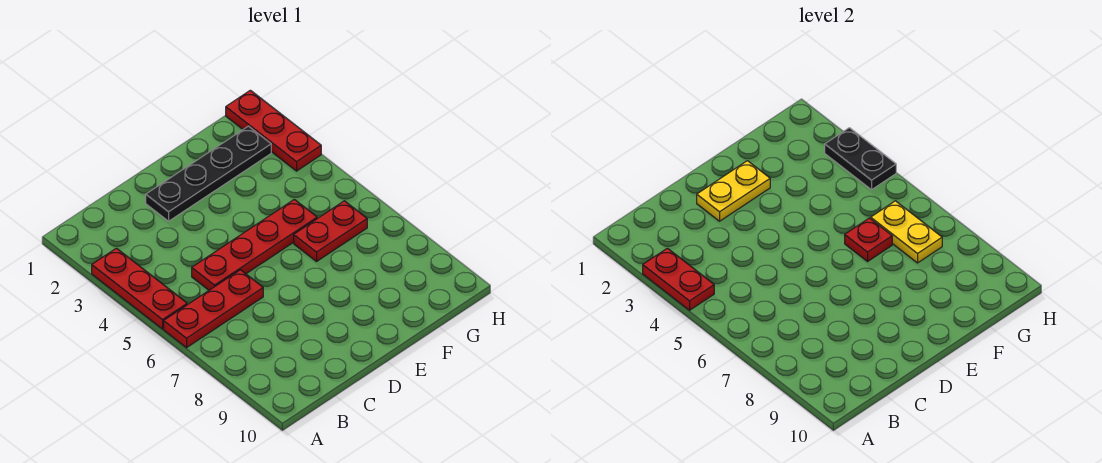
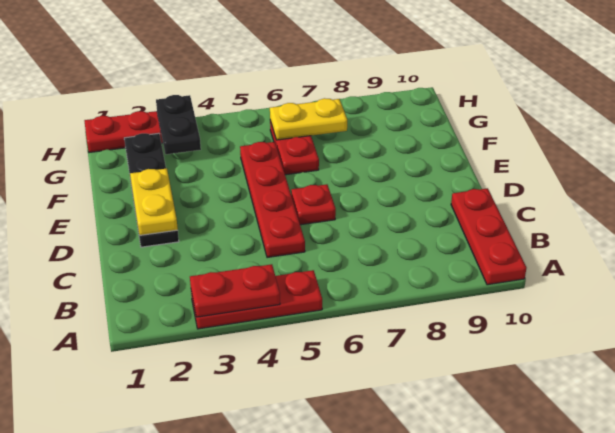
red plate A6:C6 level 1 -> red plate A10:C10 level 1
red plate F6 level 2 -> red plate D6 level 1
black plate H3:H4 level 2 -> black plate G3:H3 level 2

